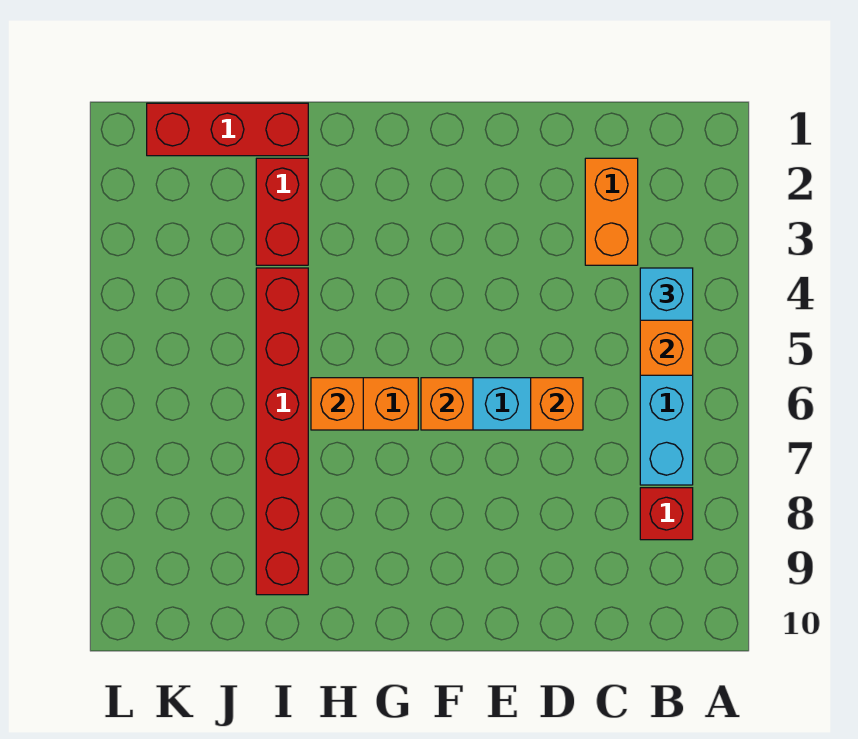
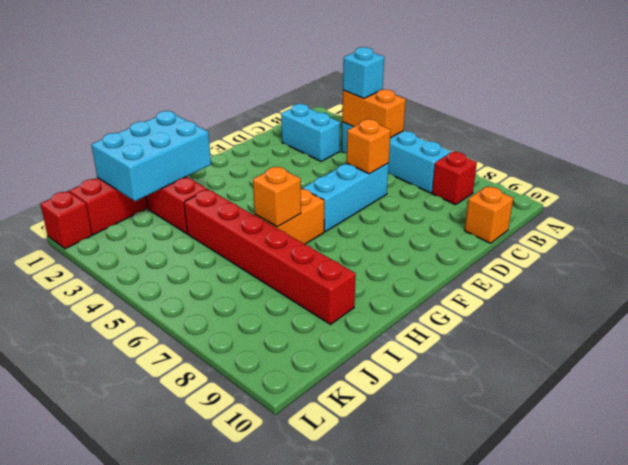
orange brick C2:C3 level 1 -> cyan brick C2:C3 level 1
orange brick F6 level 2 -> orange brick C10 level 1
none -> cyan brick H1:J2 level 2
none -> red brick L1 level 1

